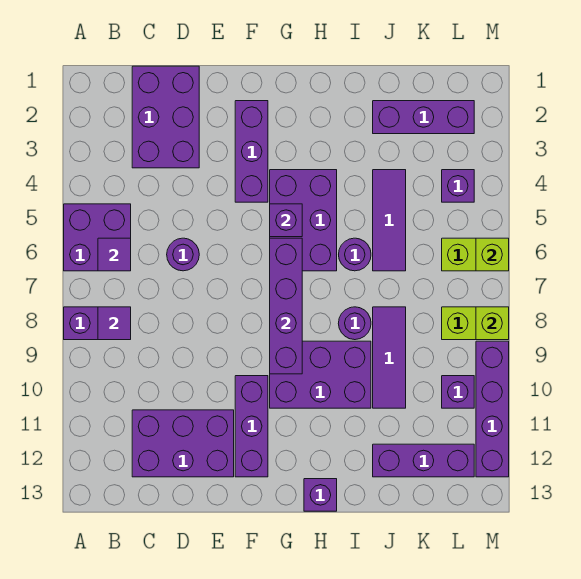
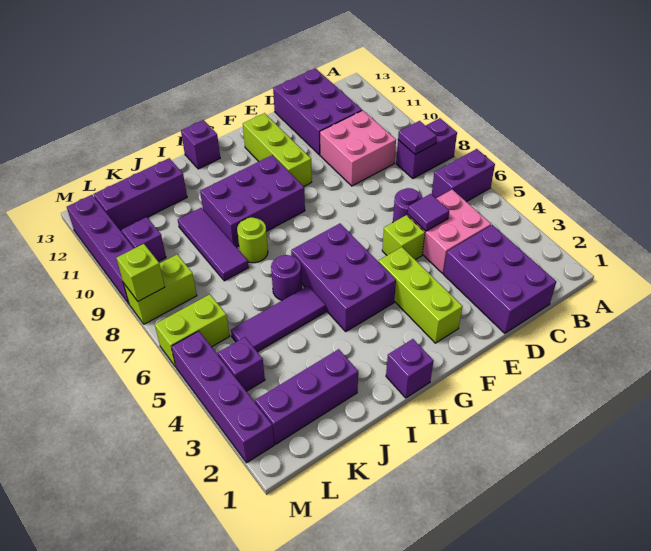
purple brick A5:B6 level 1 -> purple brick A6:B6 level 1
purple tile B6 level 2 -> purple tile D5 level 2
none -> pink brick C4:D5 level 1
none -> pink brick C9:D10 level 1
purple brick C11:E12 level 1 -> purple brick C11:D13 level 1
purple brick F2:F4 level 1 -> lime brick F2:F4 level 1
purple brick F10:F12 level 1 -> lime brick F10:F12 level 1
purple brick G5 level 2 -> purple brick H1 level 1
purple brick G6:G9 level 2 -> purple brick M2:M5 level 1
purple round brick I8 level 1 -> lime round brick I8 level 1
purple tile J4:J6 level 1 -> purple tile I5:K5 level 1
lime brick M6 level 2 -> lime brick E5 level 1

